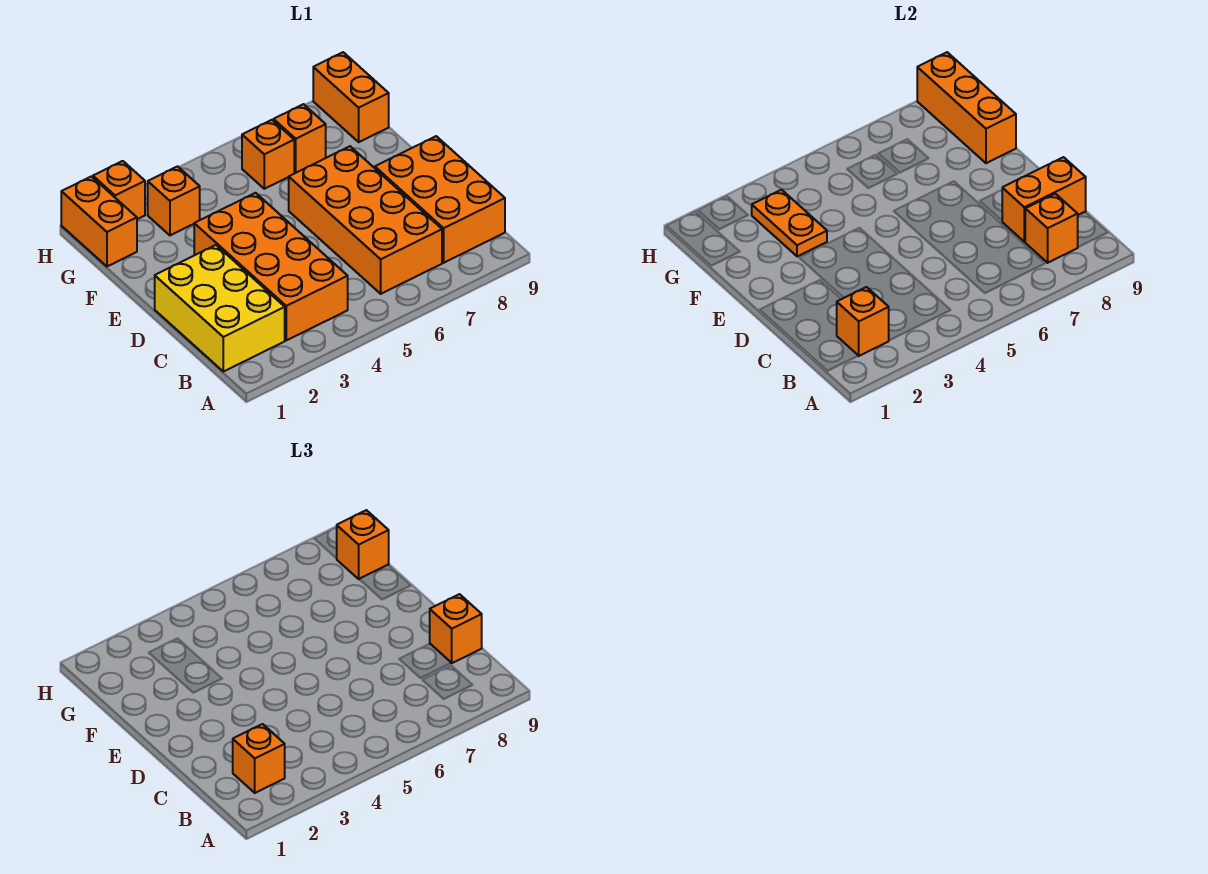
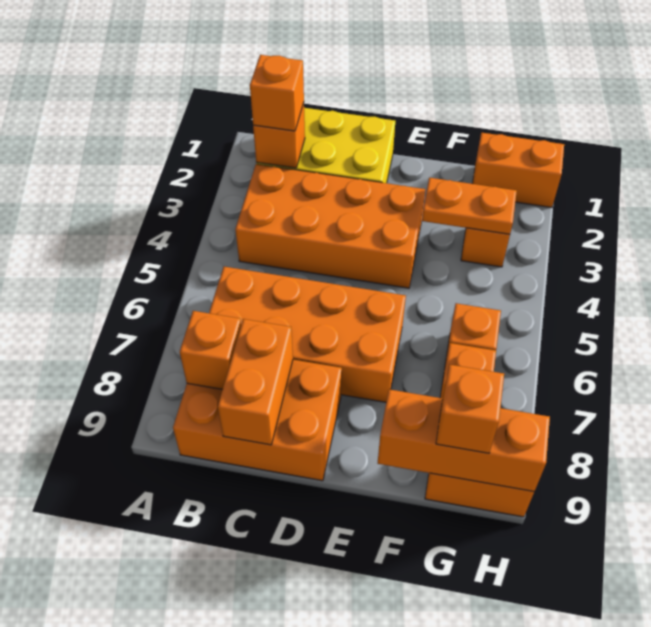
orange brick C9 level 3 -> none
orange brick H2 level 1 -> none

